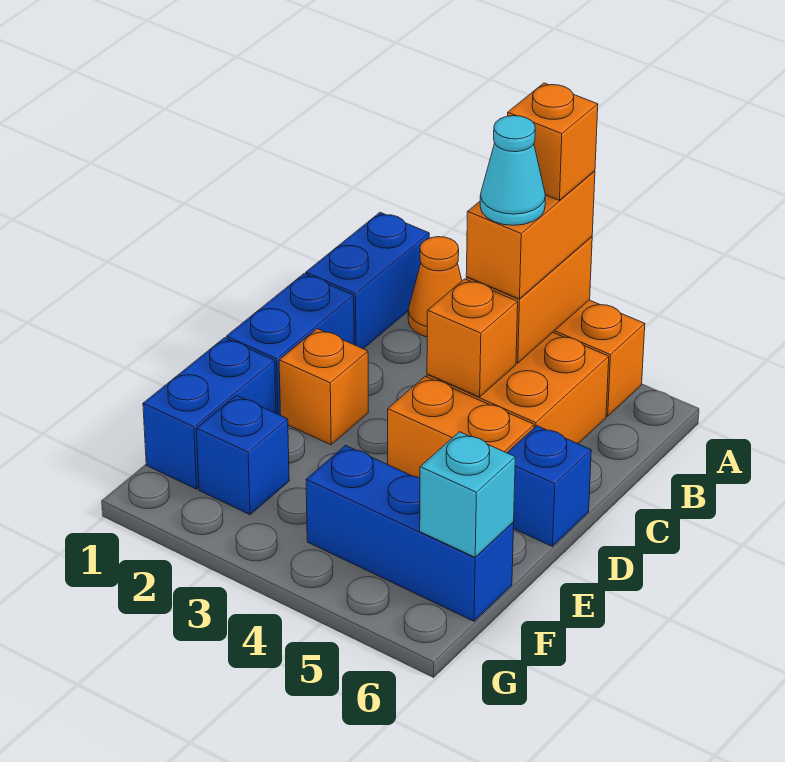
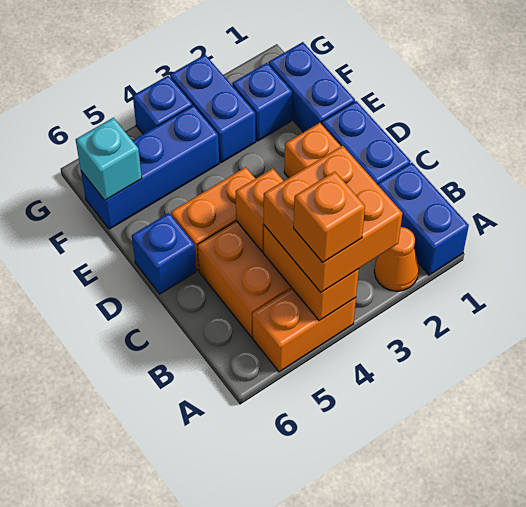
orange brick A4:B4 level 3 -> orange brick A3:B4 level 3
cyan cone B4 level 4 -> none
none -> blue brick F3:G3 level 1
none -> blue brick G4 level 1

